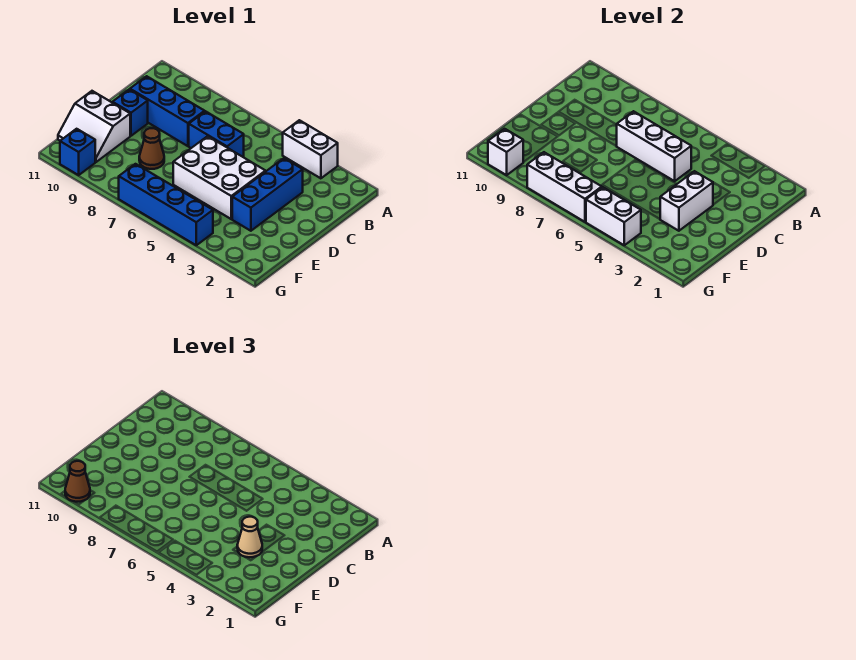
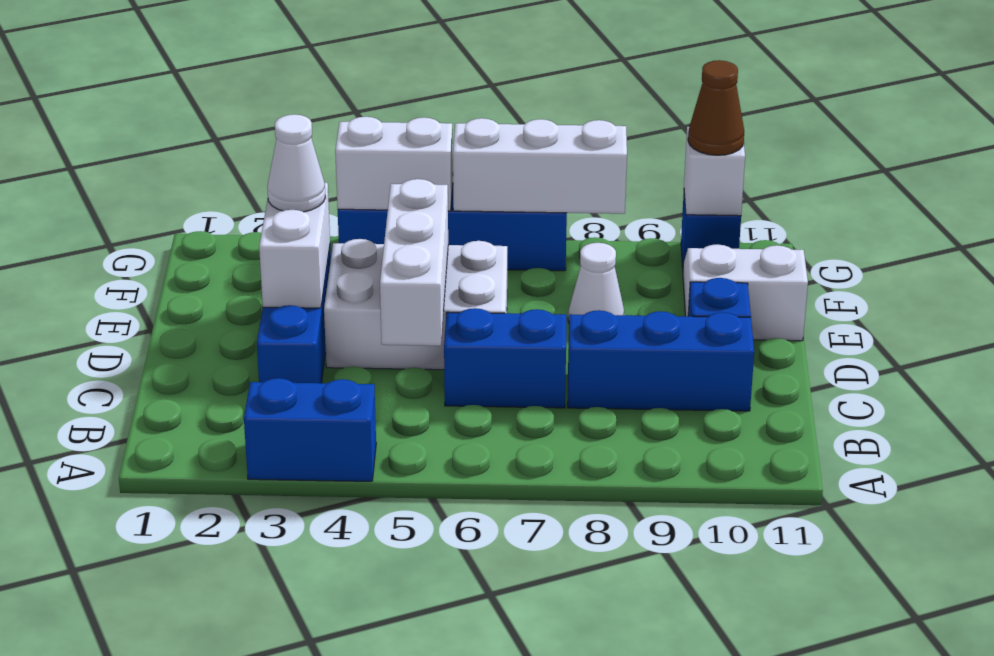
white brick A3:A4 level 1 -> blue brick A3:A4 level 1
white brick C5:C7 level 2 -> white brick C5:E5 level 2
tan cone E3 level 3 -> white cone E3 level 3
brown cone E8 level 1 -> white cone E8 level 1

